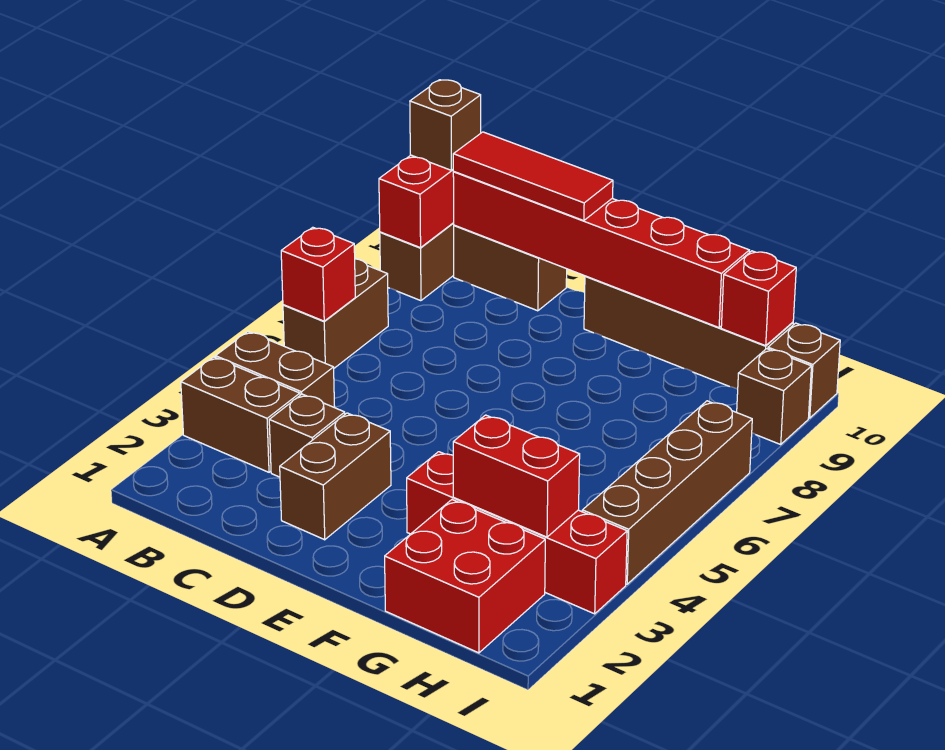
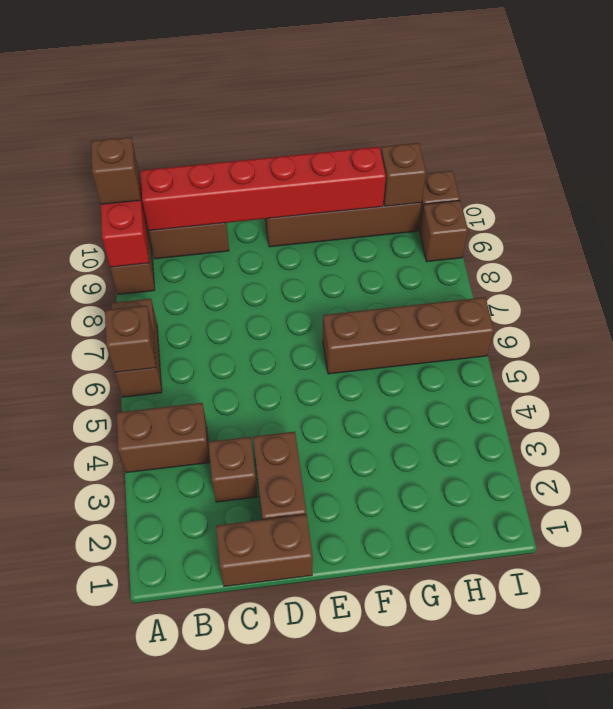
brown brick A3:B3 level 1 -> brown brick C1:D1 level 1
red brick A6 level 2 -> brown brick A6 level 2
red tile B10:D10 level 3 -> none
red brick F3:I3 level 1 -> none
red brick G1:H2 level 1 -> none
red brick G3:H3 level 2 -> none
red brick H10 level 2 -> brown brick H10 level 2
brown brick I4:I7 level 1 -> brown brick F6:I6 level 1

